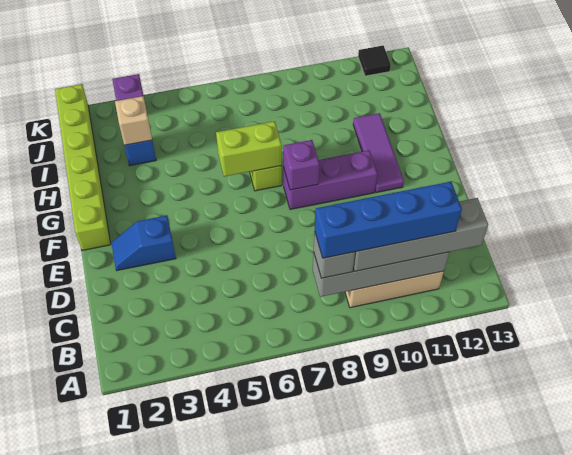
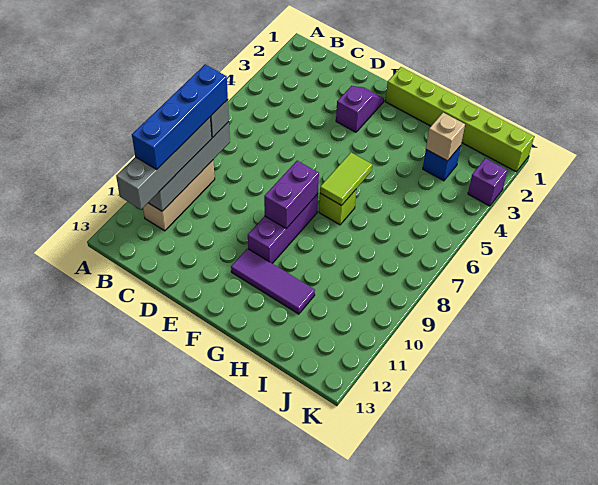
blue slope E2:E3 level 1 top 3 -> purple slope E2:E3 level 1 top 3
purple brick F8 level 2 -> purple brick F8:F9 level 2
lime brick G6:G7 level 2 -> lime tile G6:G7 level 2
black tile K12 level 1 -> none

